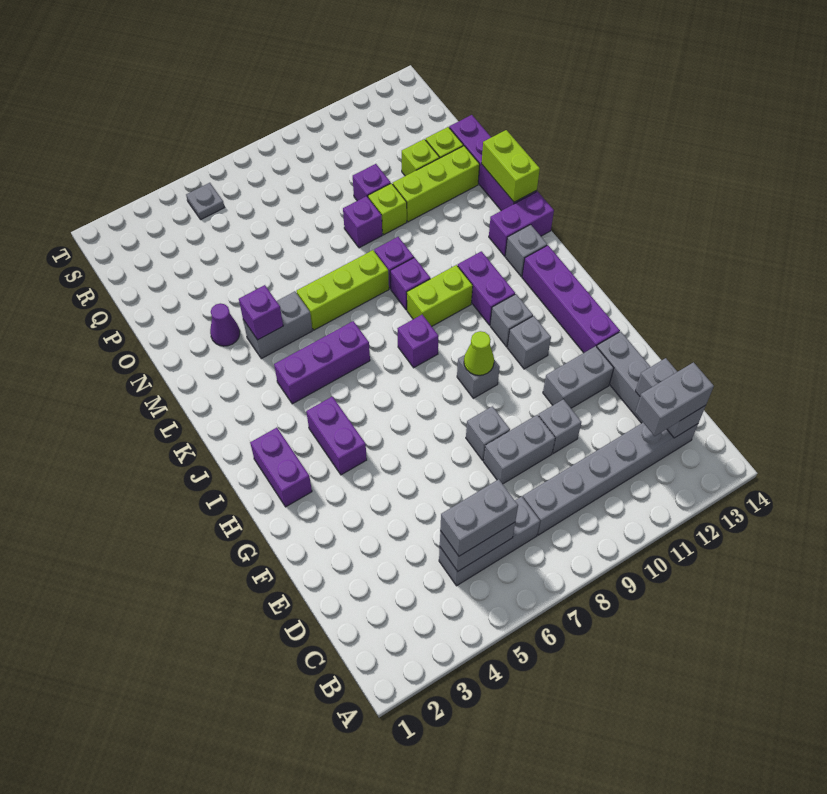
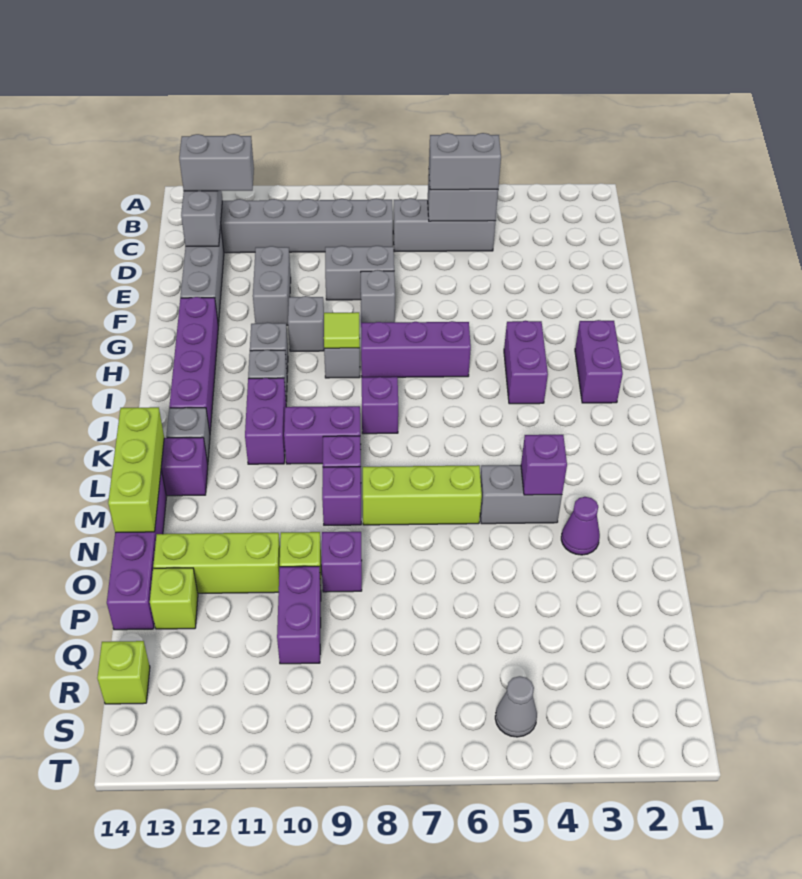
grey brick E10 level 1 -> grey brick G10 level 1
grey brick F11:F12 level 1 -> grey brick E11:F11 level 1
lime cone H9 level 2 -> lime tile H9 level 2
purple brick K4:K6 level 1 -> purple brick H6:H8 level 1
lime brick K9:K10 level 1 -> purple brick K9:K10 level 1
lime brick M14:N14 level 2 -> lime brick L14:N14 level 2
purple brick P10 level 1 -> purple brick P10:Q10 level 1
lime brick P12 level 1 -> lime brick R14 level 1
grey plate S5 level 1 -> grey cone S5 level 1

